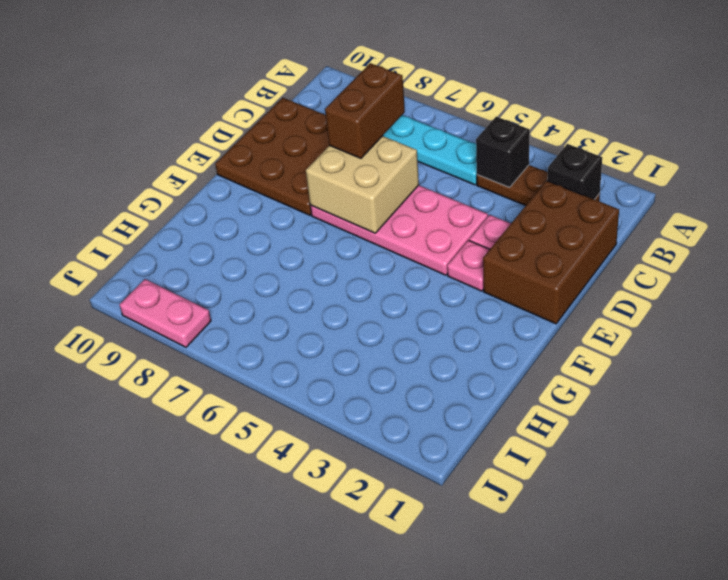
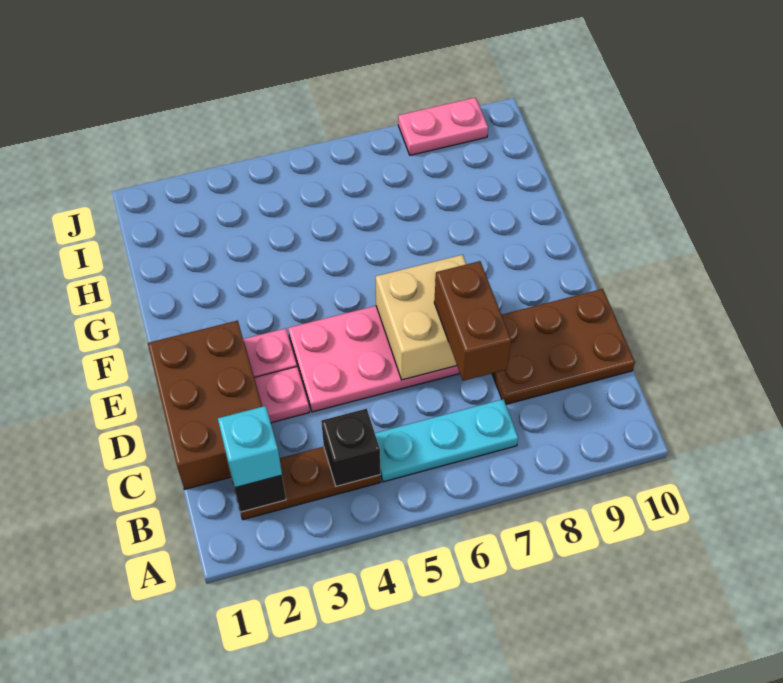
none -> cyan brick B2 level 3
brown plate C8:E10 level 1 -> brown plate C8:D10 level 1

